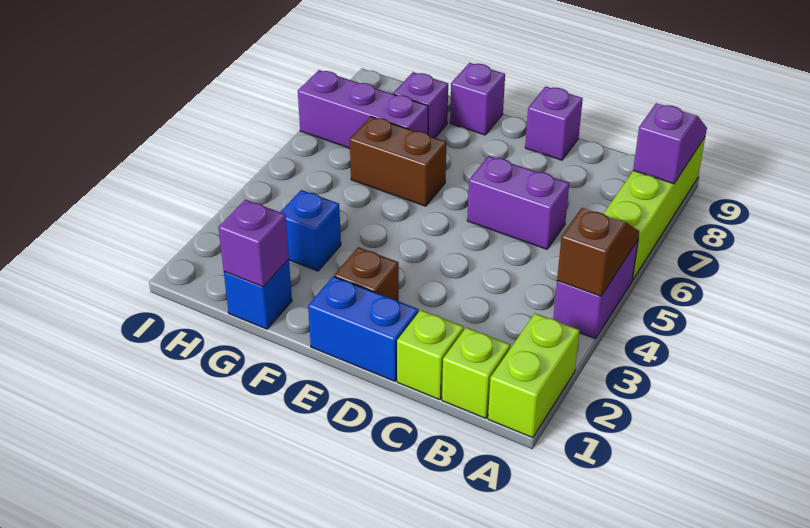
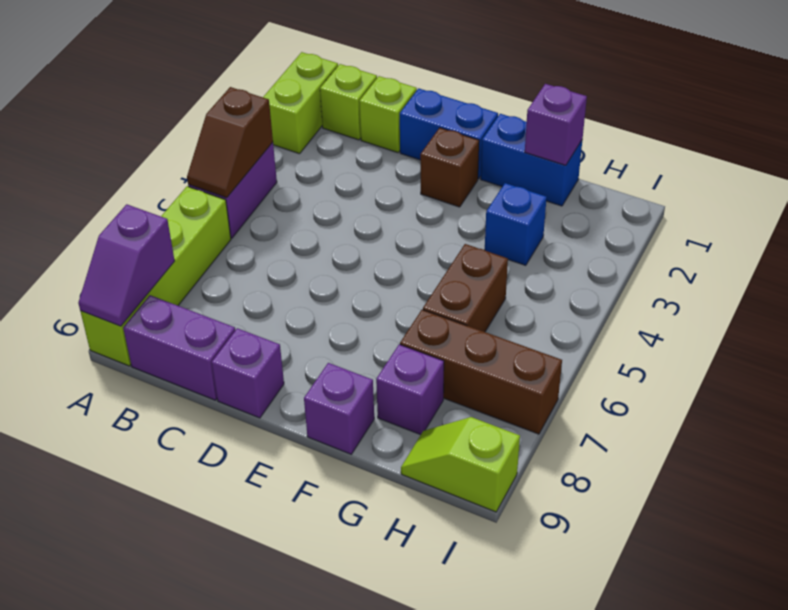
purple brick C6:D6 level 1 -> purple brick B9:C9 level 1
brown brick F6:G6 level 1 -> brown brick G5:G6 level 1
blue brick G1 level 1 -> blue brick F1:G1 level 1
purple brick G7:I7 level 1 -> brown brick G7:I7 level 1
none -> lime slope H9:I9 level 1 top I

